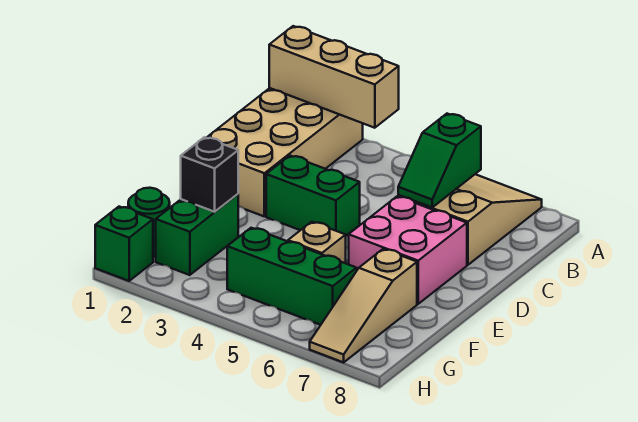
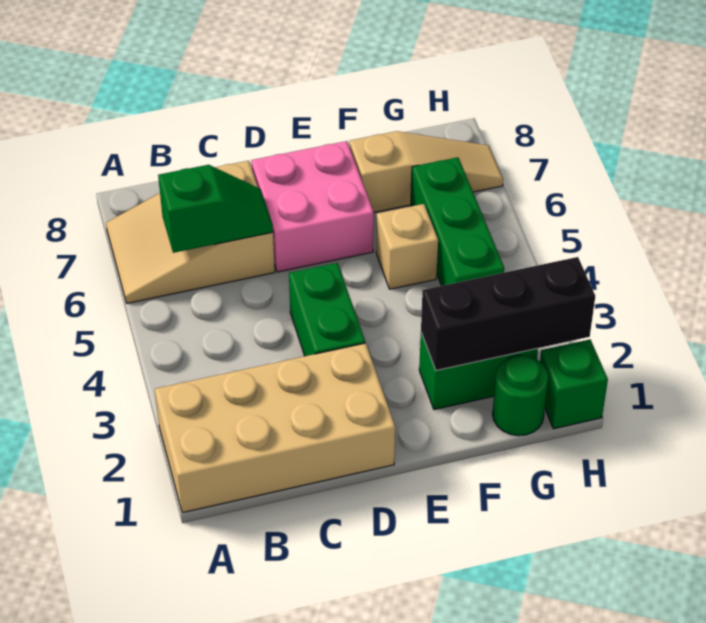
tan brick A1:A3 level 2 -> none
black brick F2 level 2 -> black brick F2:H2 level 2

